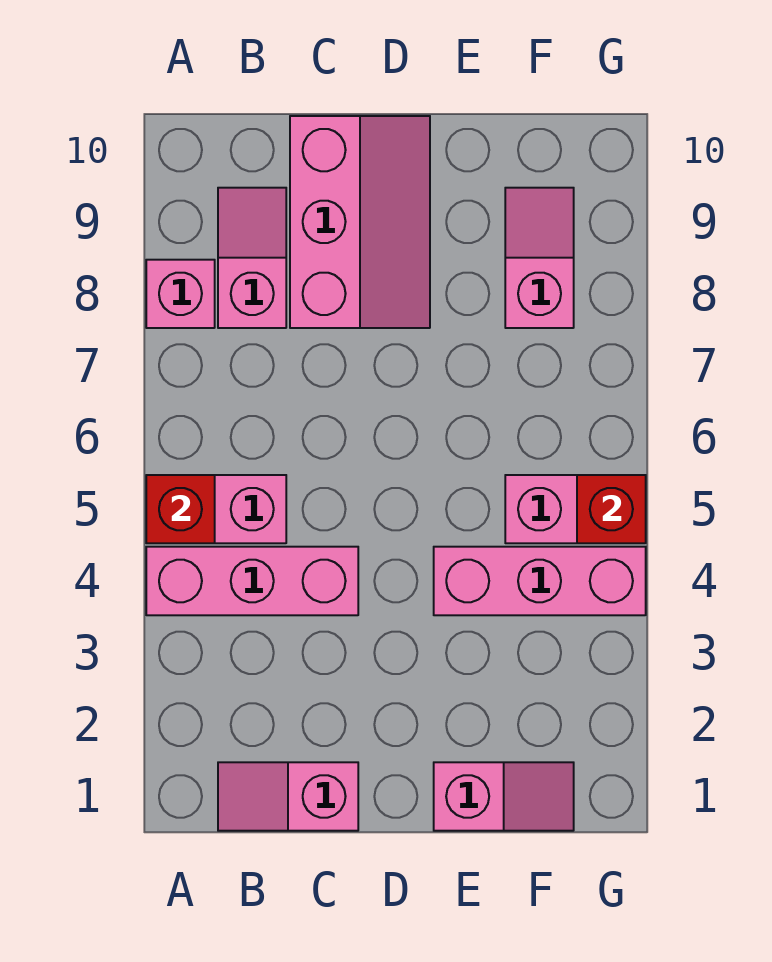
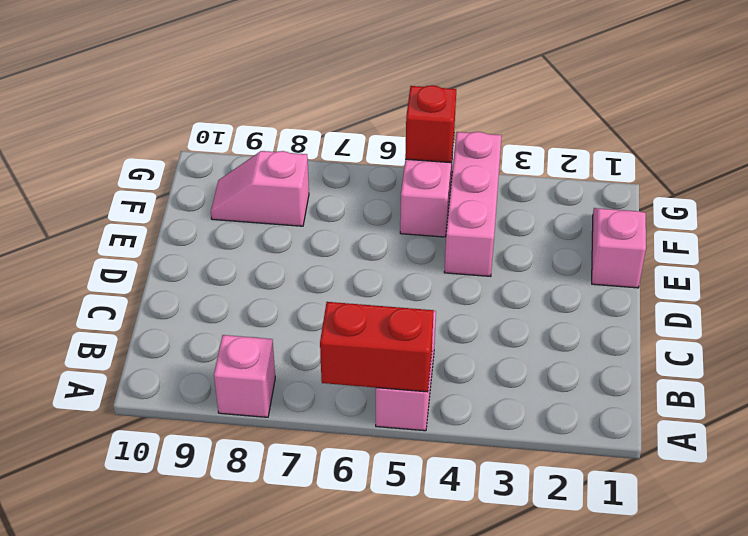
pink brick A4:C4 level 1 -> none
red brick A5 level 2 -> red brick A5:A6 level 2
pink slope B1:C1 level 1 top C -> none
pink slope B8:B9 level 1 top 8 -> none
pink slope C8:D10 level 1 top C -> none

